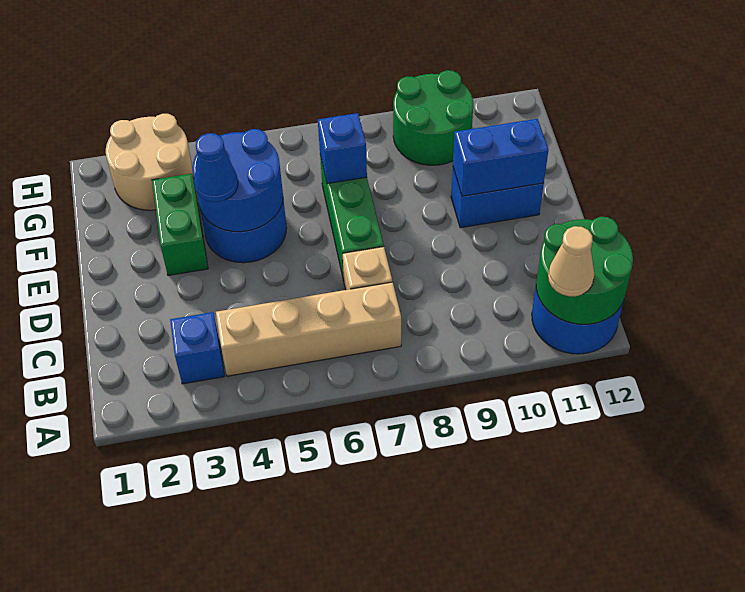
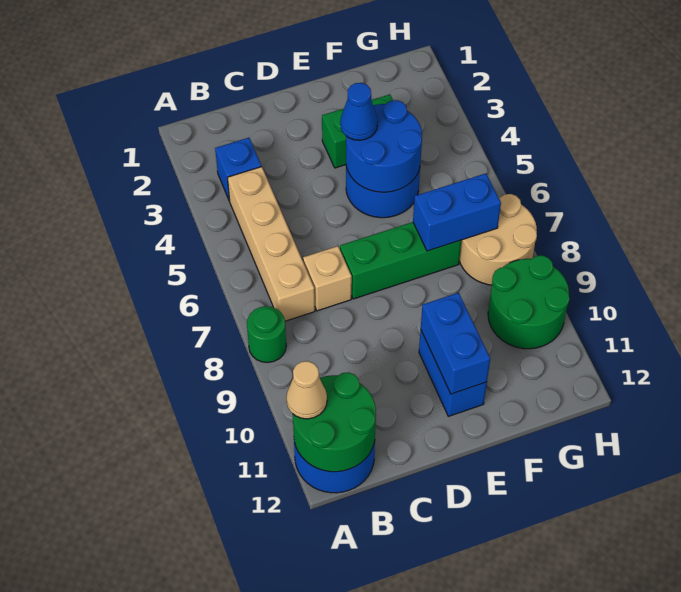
none -> green round brick A8 level 1
blue brick F7 level 2 -> blue brick F7:G7 level 2
tan round brick G2:H3 level 1 -> tan round brick G7:H8 level 1

